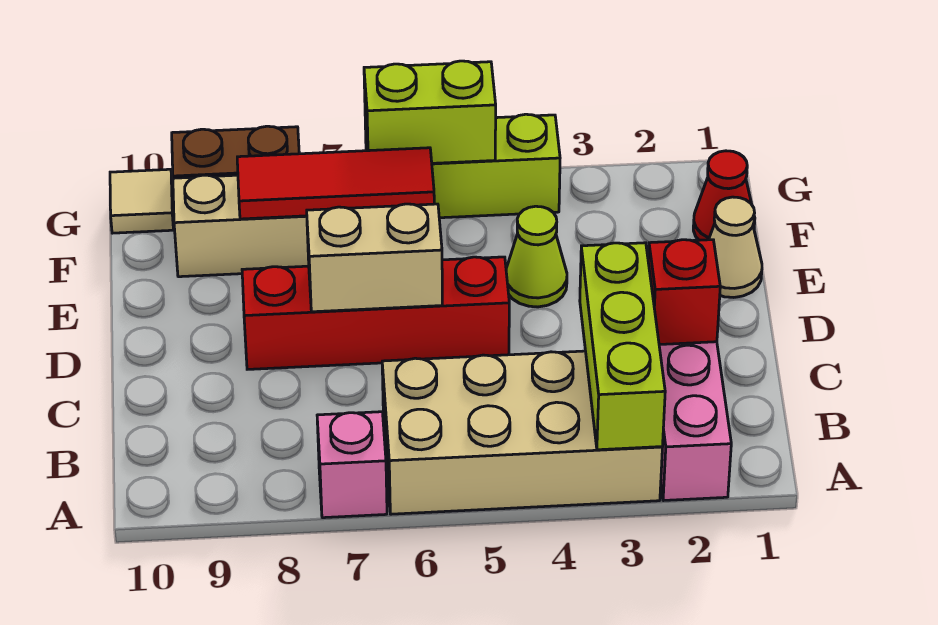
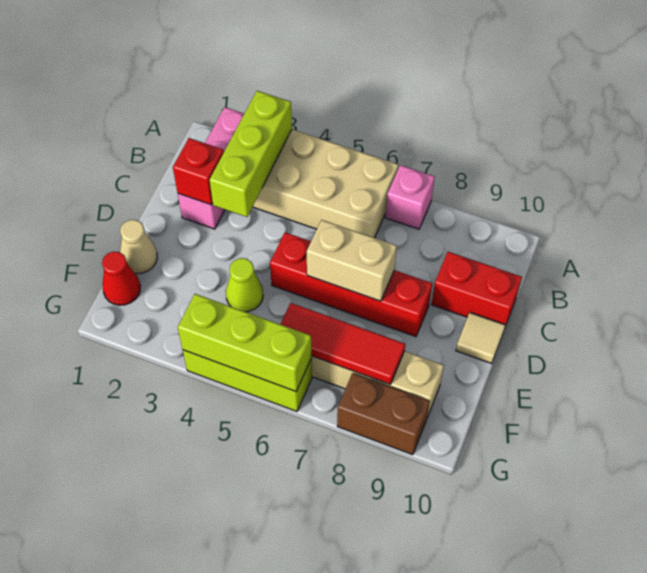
none -> red brick C9:C10 level 1
lime brick G5:G6 level 2 -> lime brick G4:G6 level 2
tan tile G10 level 1 -> tan tile D10 level 1

